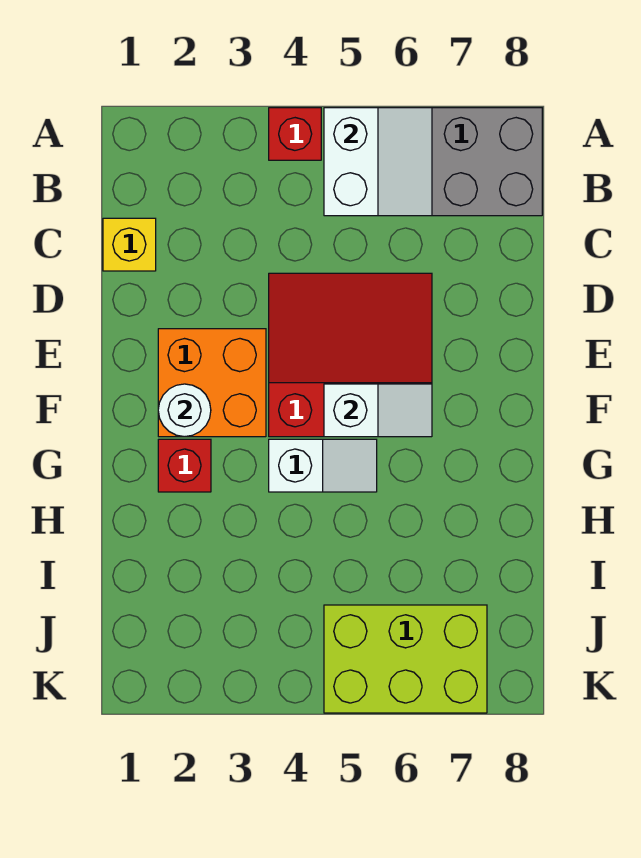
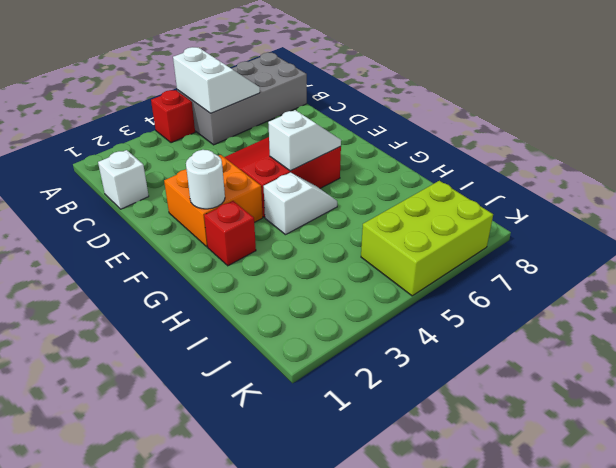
yellow brick C1 level 1 -> white brick C1 level 1

